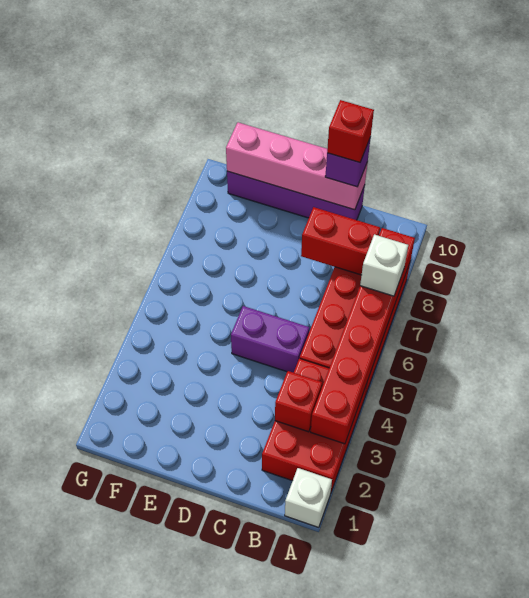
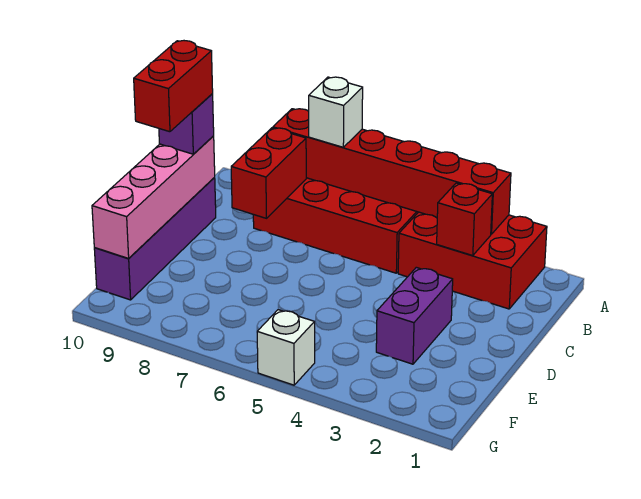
white brick A1 level 1 -> white brick G5 level 1
purple brick C5:D5 level 1 -> purple brick D3:E3 level 1
red brick C10 level 4 -> red brick C10:D10 level 4

